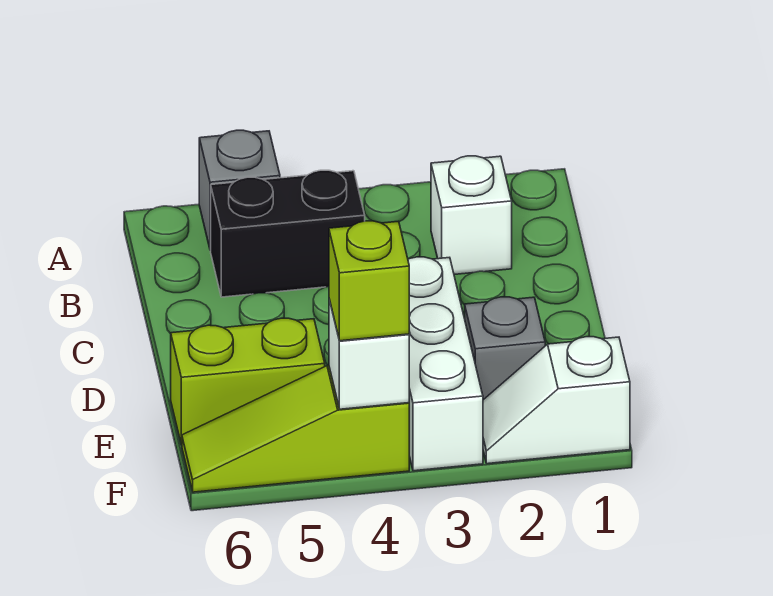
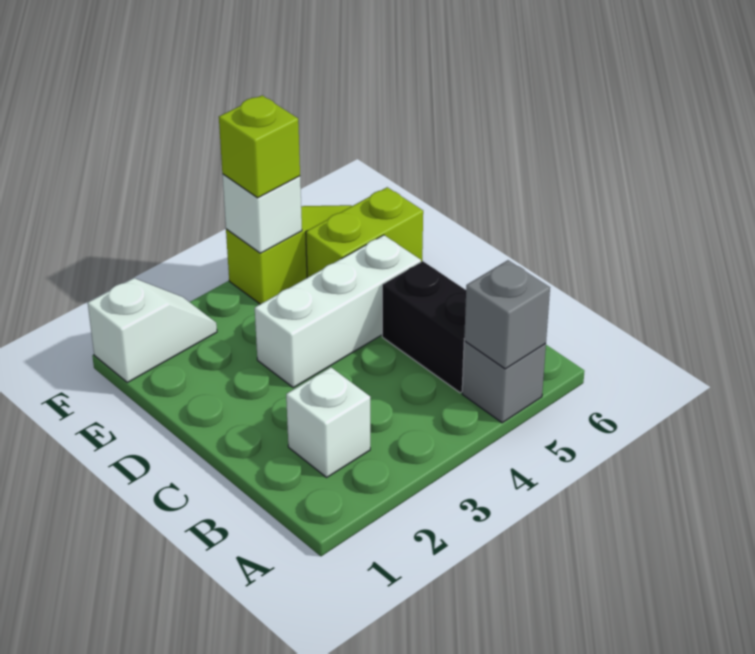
black brick B4:B5 level 1 -> black brick B5:C5 level 1
white brick D3:F3 level 1 -> white brick D3:D5 level 1
grey brick E2 level 1 -> grey brick A5 level 2

